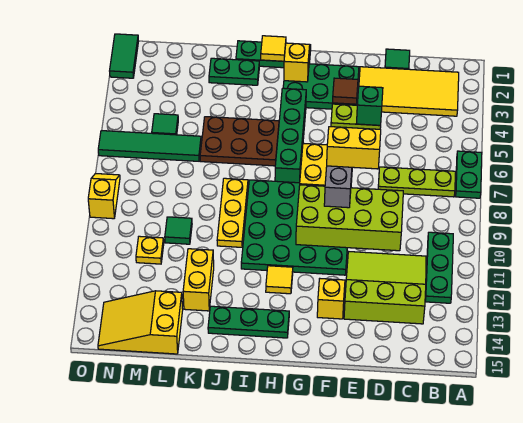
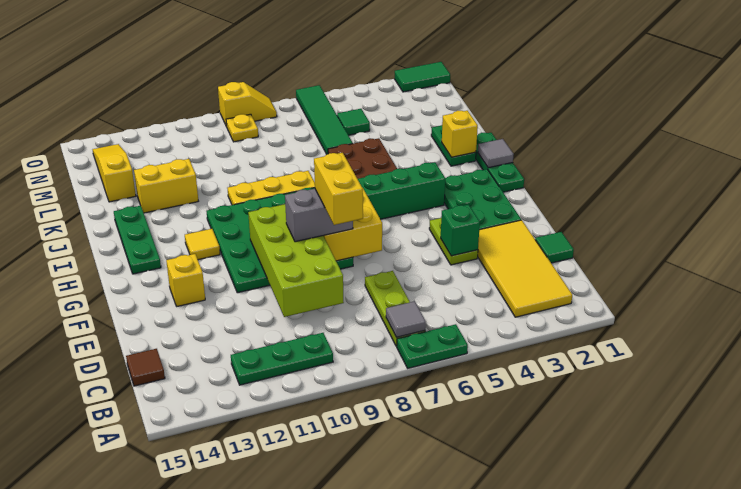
none -> grey tile B7 level 2
lime slope C11:E13 level 1 top 13 -> none
brown tile F3 level 2 -> brown tile C15 level 1
yellow brick H2 level 2 -> yellow brick J2 level 2
yellow tile I1 level 2 -> grey tile I1 level 2
green tile L10 level 1 -> none
yellow slope L14:N15 level 1 top L -> yellow slope L14:N14 level 1 top L
yellow plate M11 level 1 -> yellow plate N9 level 1

